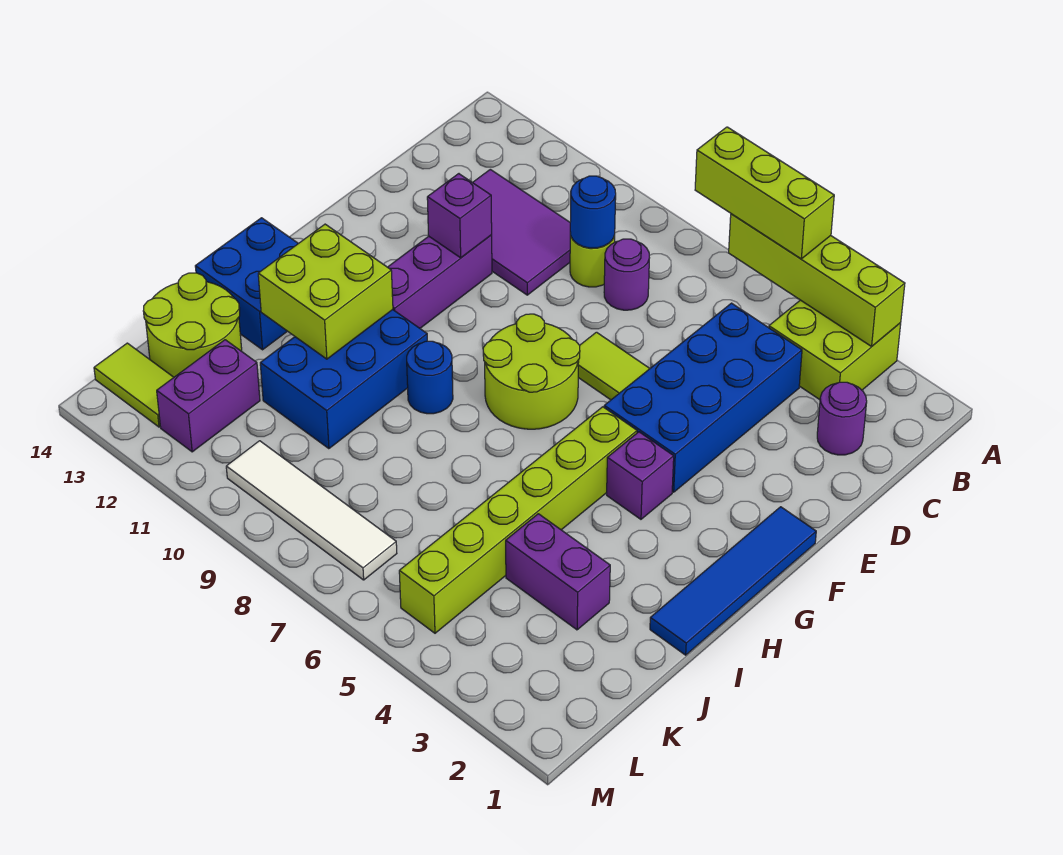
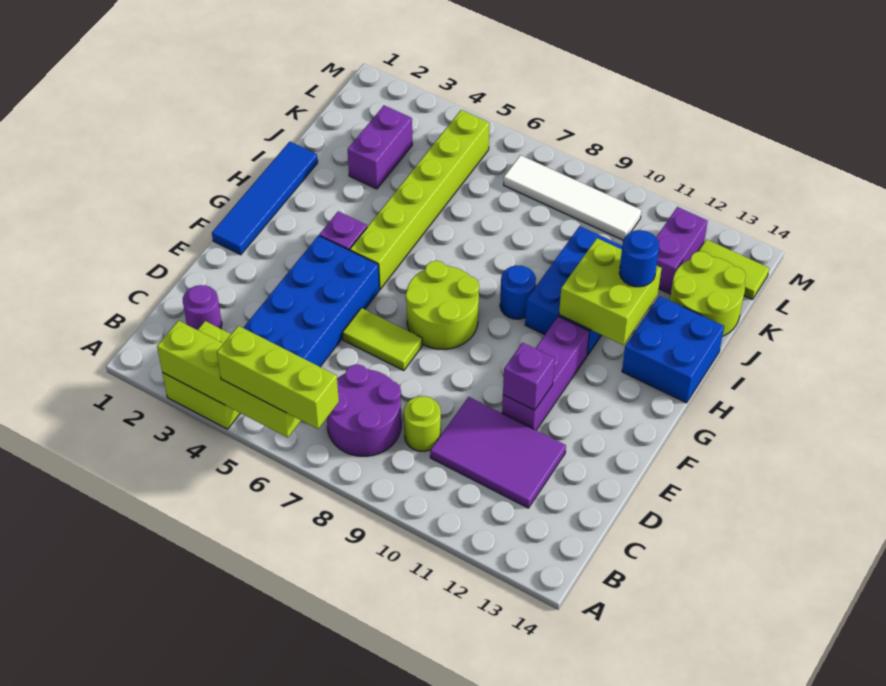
purple round brick C8 level 1 -> purple round brick B7:C8 level 1
blue round brick C9 level 2 -> blue round brick I12 level 3
purple brick J3:J4 level 1 -> purple brick J3:K3 level 1

